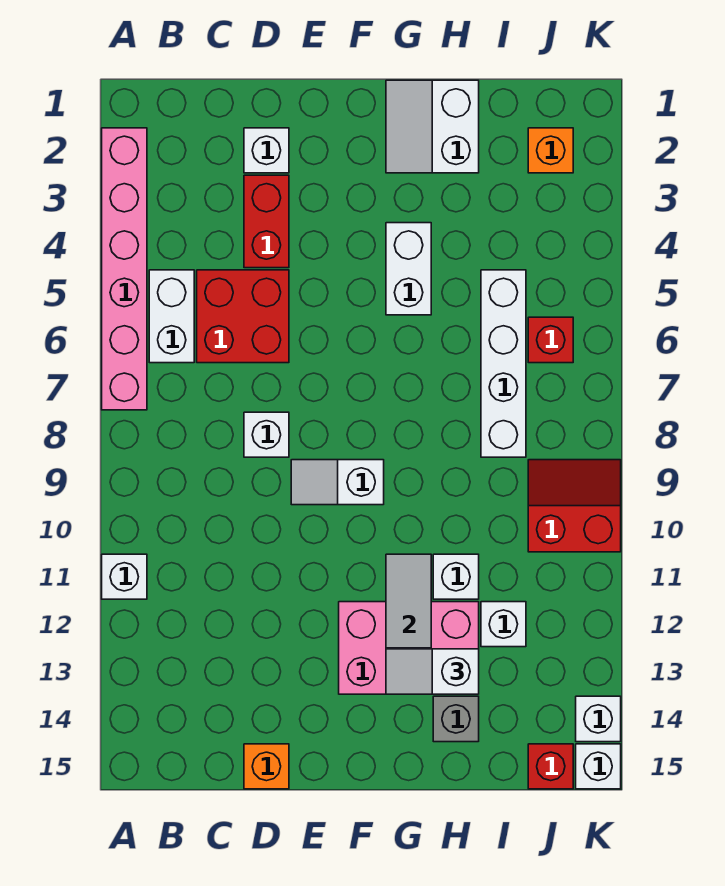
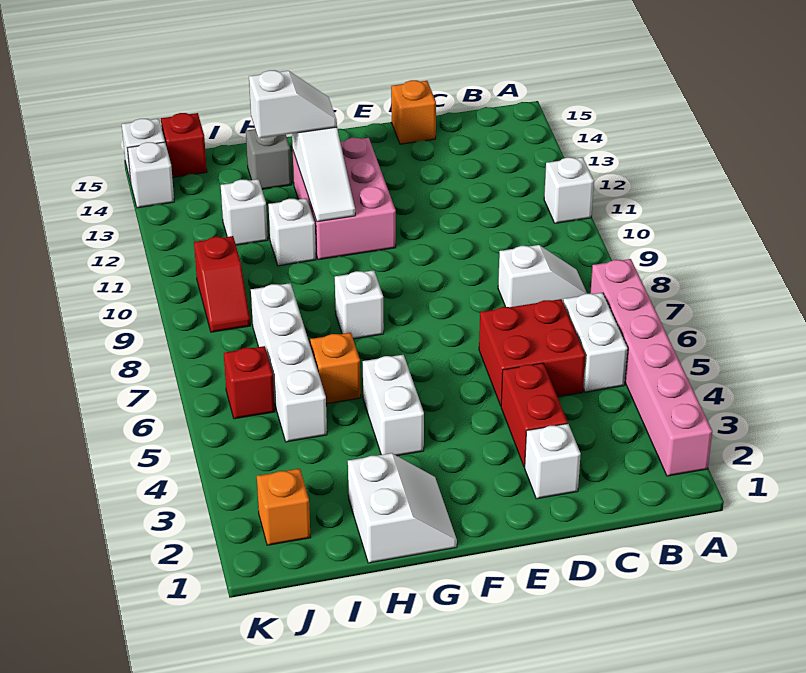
white brick D8 level 1 -> white brick G8 level 1
white slope E9:F9 level 1 top F -> white slope B8:C8 level 1 top C
pink brick F12:H13 level 1 -> pink brick F11:G13 level 1
none -> orange brick H6 level 1
red slope J9:K10 level 1 top 10 -> red slope J9:J10 level 1 top 10

